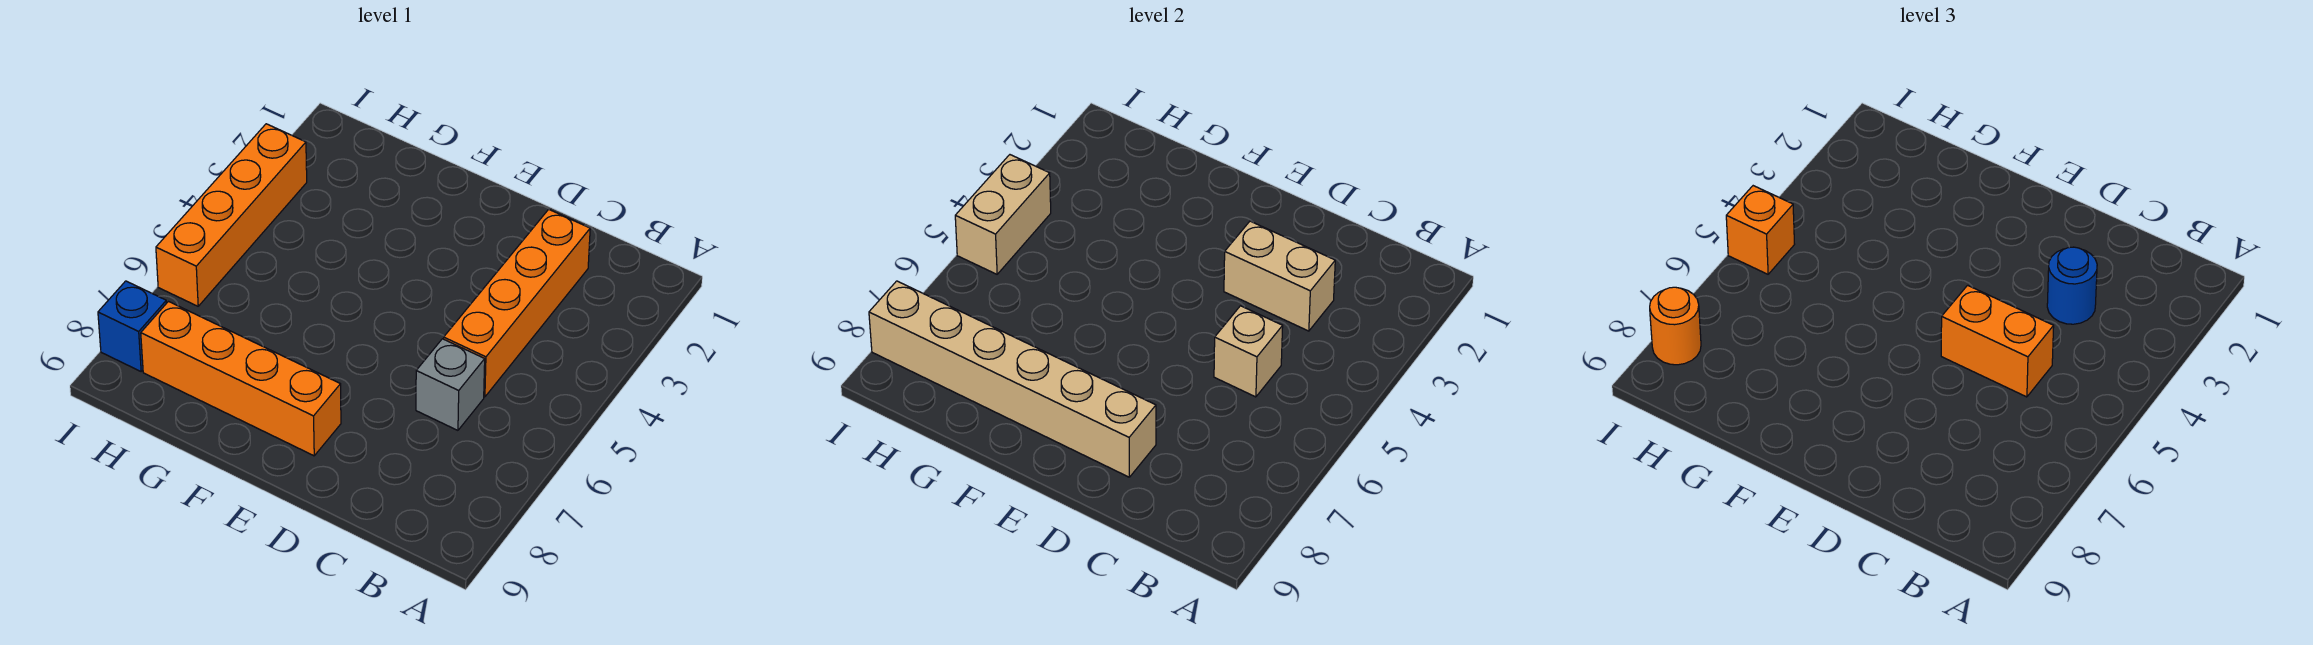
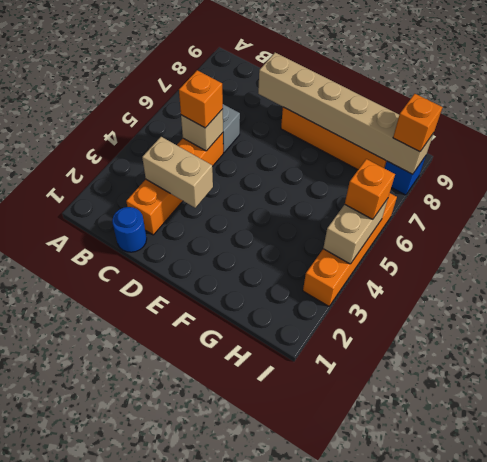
blue round brick C3 level 3 -> blue round brick C1 level 1
orange brick C5:D5 level 3 -> orange brick C5 level 3
orange round brick I8 level 3 -> orange brick I8 level 3

